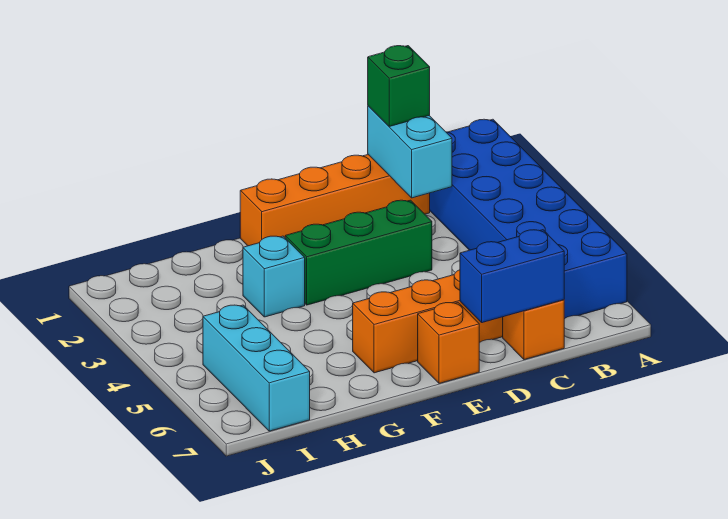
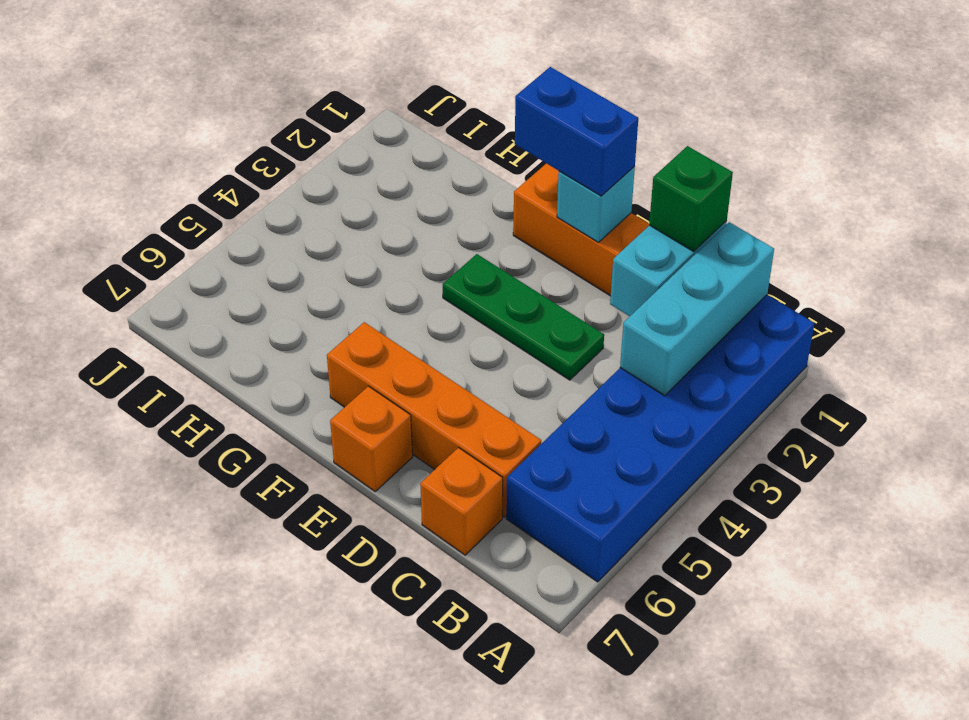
blue brick C7:D7 level 2 -> blue brick E1:F1 level 3
green brick D3:F3 level 1 -> green plate D3:F3 level 1
cyan brick G3 level 1 -> cyan brick E1 level 2
cyan brick I5:I7 level 1 -> cyan brick B1:B3 level 2

